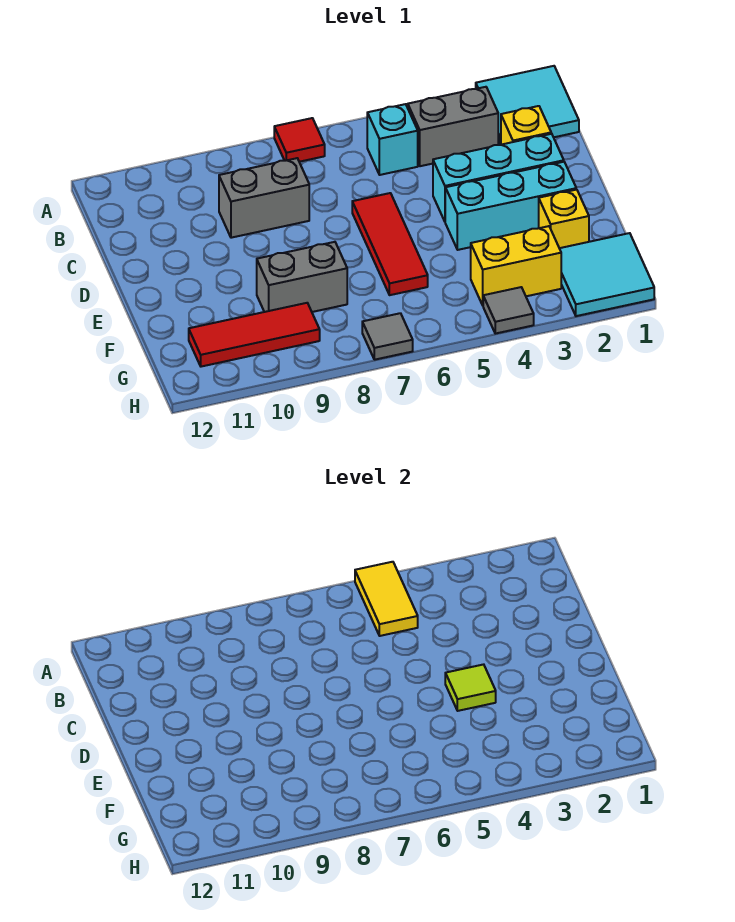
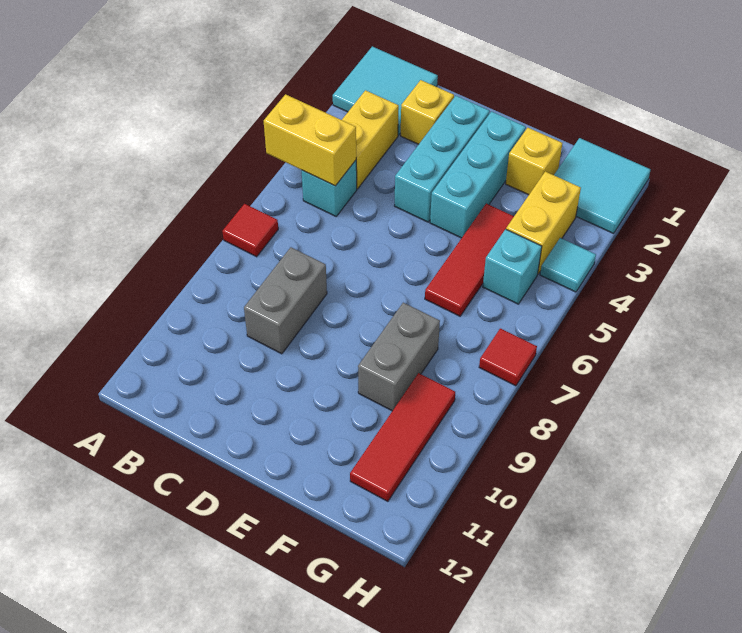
yellow tile A5:B5 level 2 -> yellow brick A5:B5 level 2
grey brick B3:B4 level 1 -> yellow brick B3:B4 level 1
red tile D6:F6 level 1 -> red tile F4:F6 level 1
lime tile E4 level 2 -> none
none -> cyan brick G5 level 1
grey tile H4 level 1 -> cyan tile H4 level 1
grey tile H7 level 1 -> red tile H7 level 1

